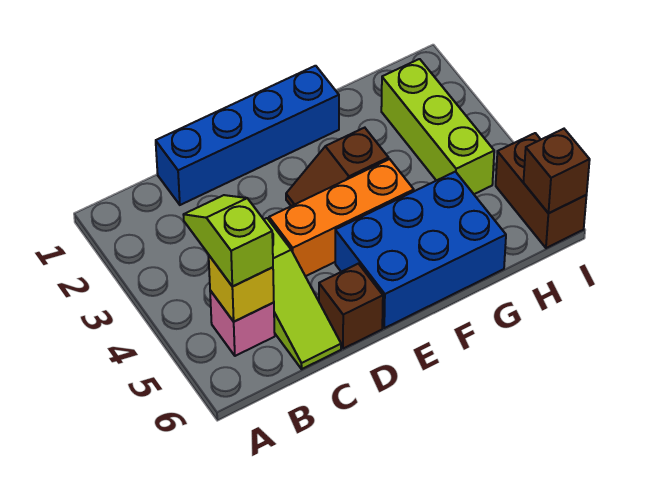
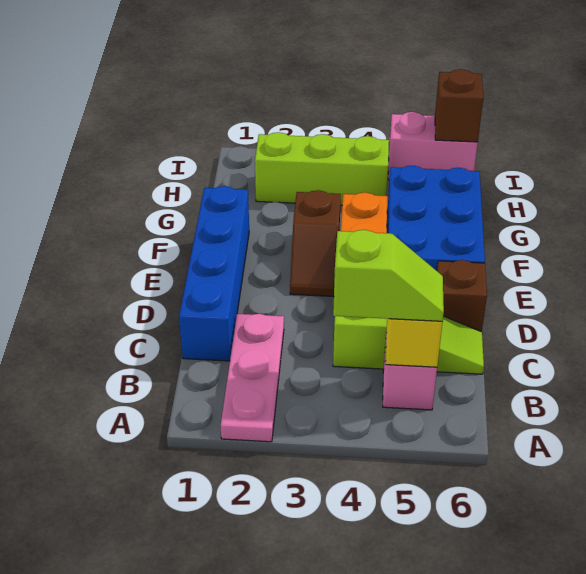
none -> pink plate A2:C2 level 1
lime slope B4:B5 level 3 top 5 -> lime slope B4:B5 level 3 top 4
brown brick I5:I6 level 1 -> pink brick I5:I6 level 1

